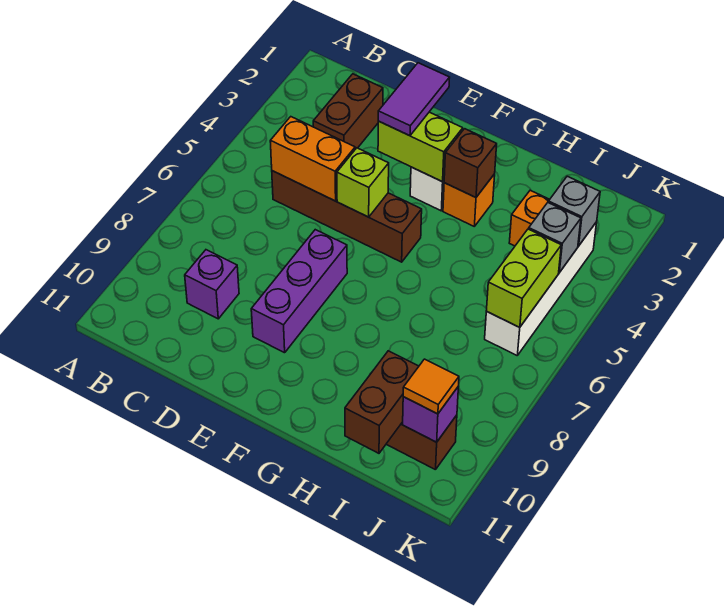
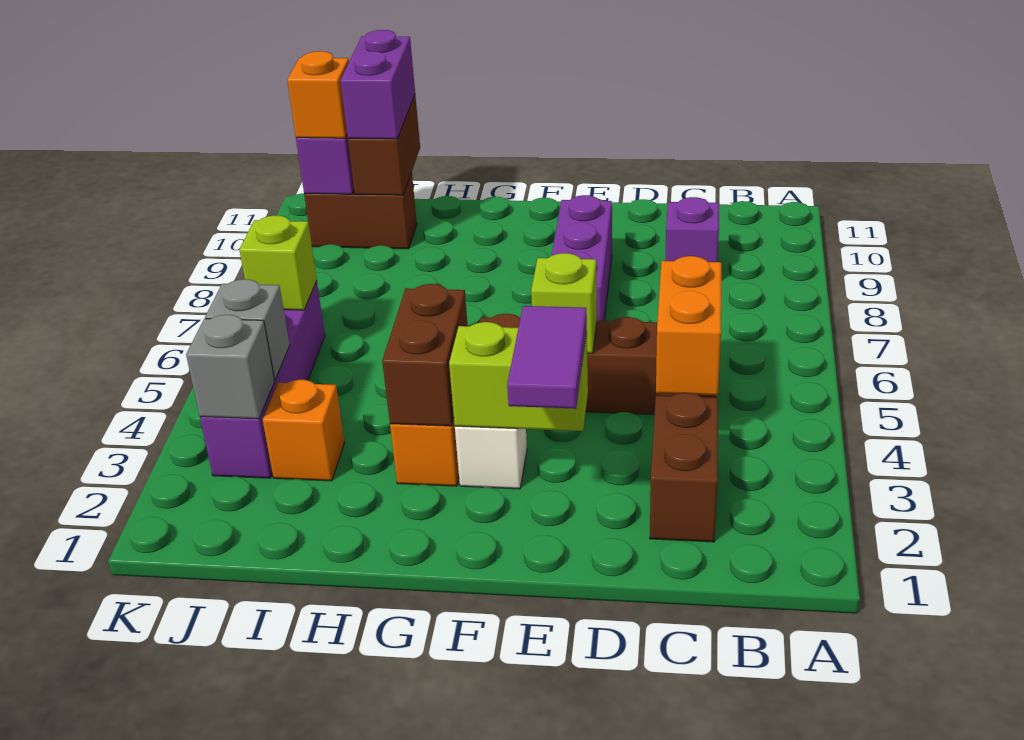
orange brick C5:D5 level 2 -> orange brick C4:C5 level 2
brown brick G3 level 2 -> brown brick G3:G4 level 2
none -> purple brick I10:I11 level 3
white brick J3:J6 level 1 -> purple brick J3:J6 level 1
lime brick J5:J6 level 2 -> lime brick J6 level 2
orange tile J10 level 3 -> orange brick J10 level 3

